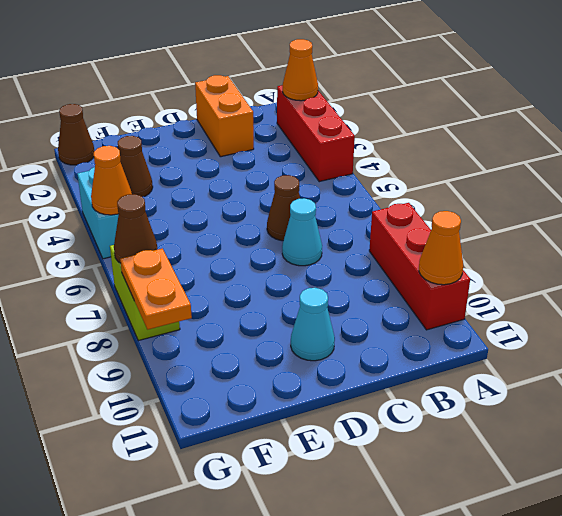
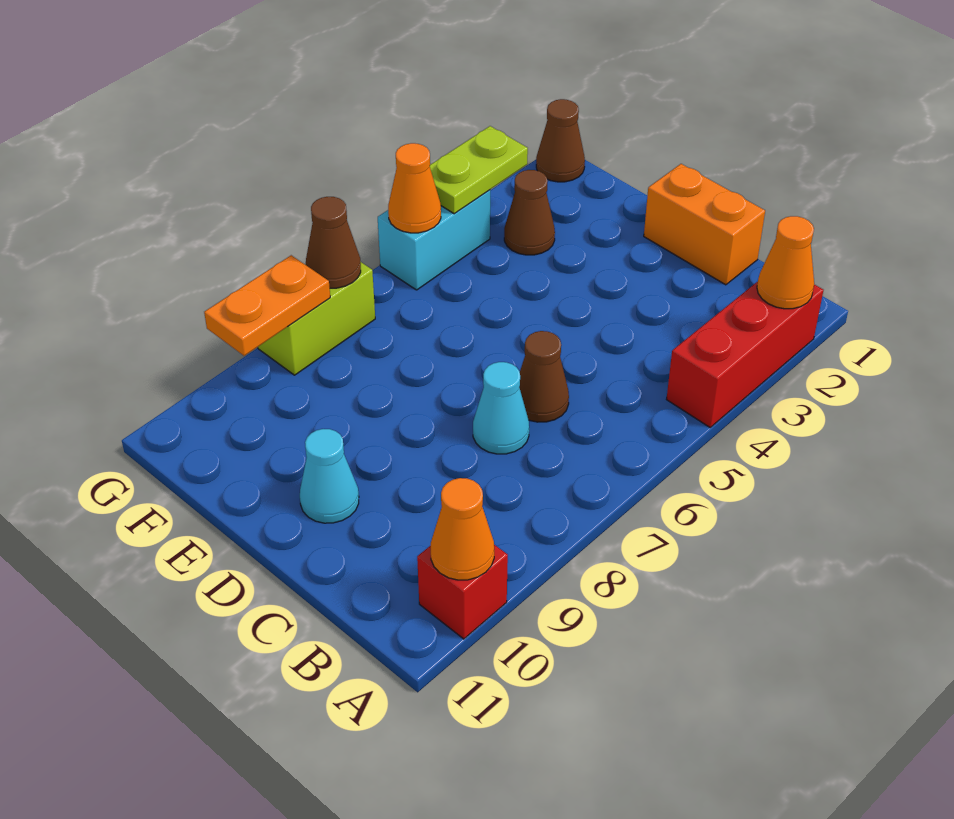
red brick A8:A10 level 1 -> red brick A10 level 1
orange brick C1:C2 level 1 -> orange brick C1:D1 level 1
none -> lime plate G3:G4 level 2

